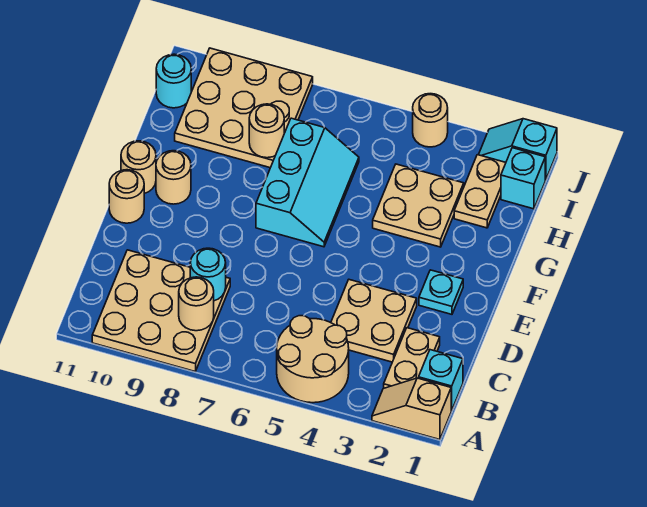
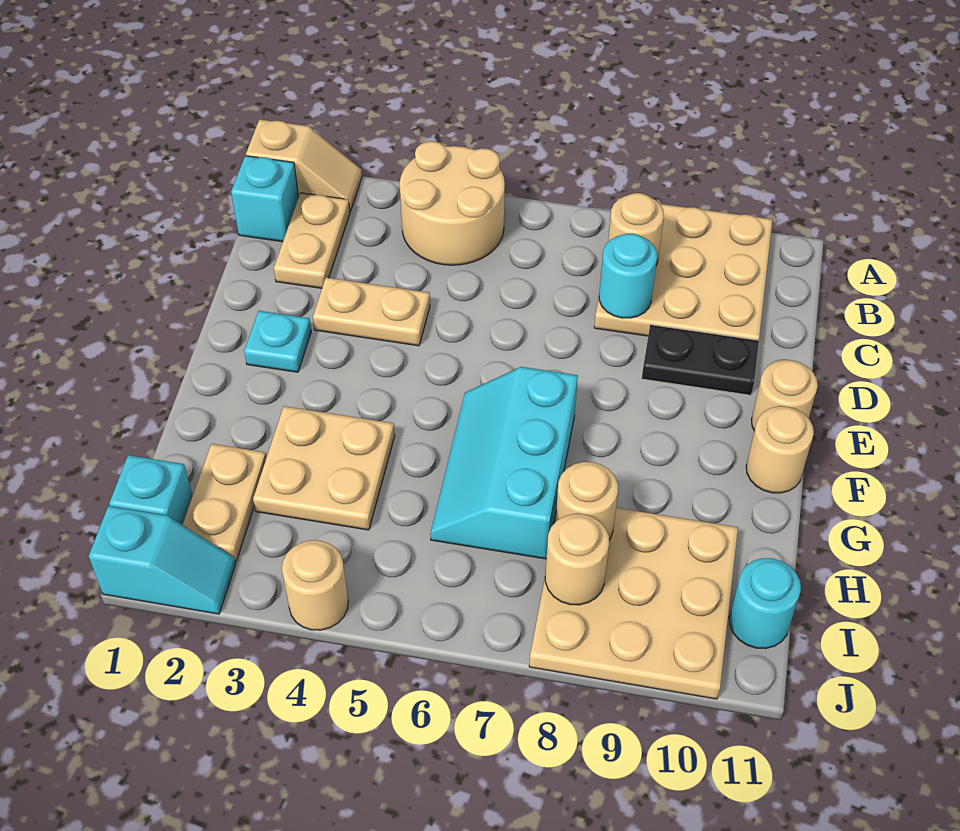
tan plate C3:D4 level 1 -> tan plate D3:D4 level 1
none -> black plate D9:D10 level 1
tan round brick F10 level 1 -> tan round brick I8 level 2

